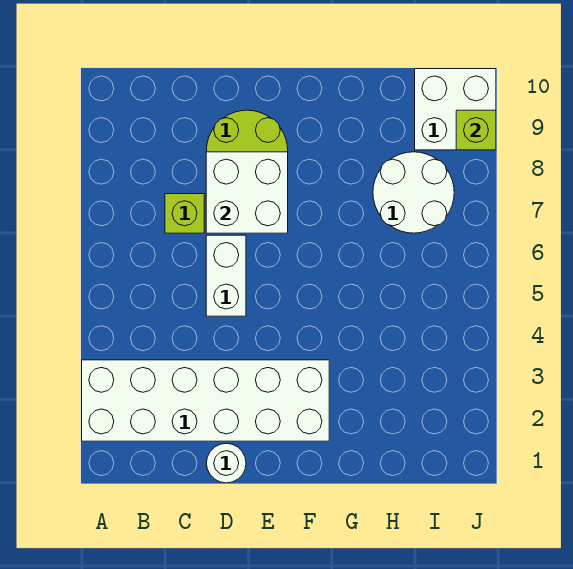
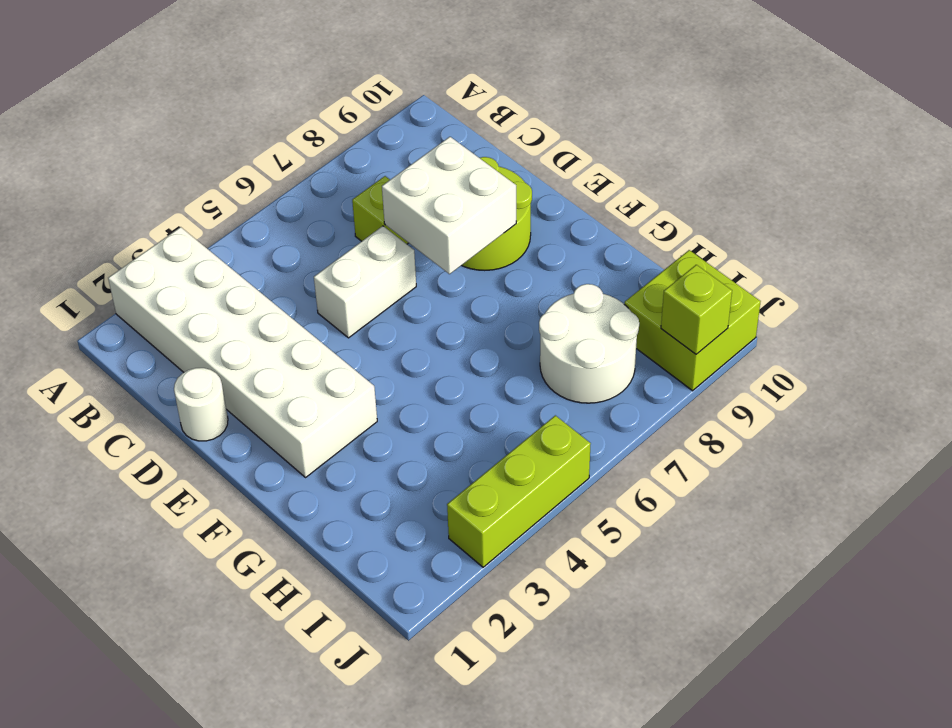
white brick I9:J10 level 1 -> lime brick I9:J10 level 1
none -> lime brick J3:J5 level 1

